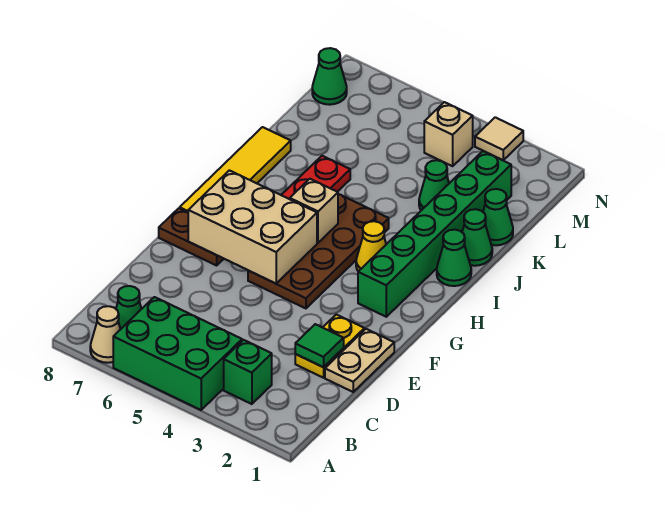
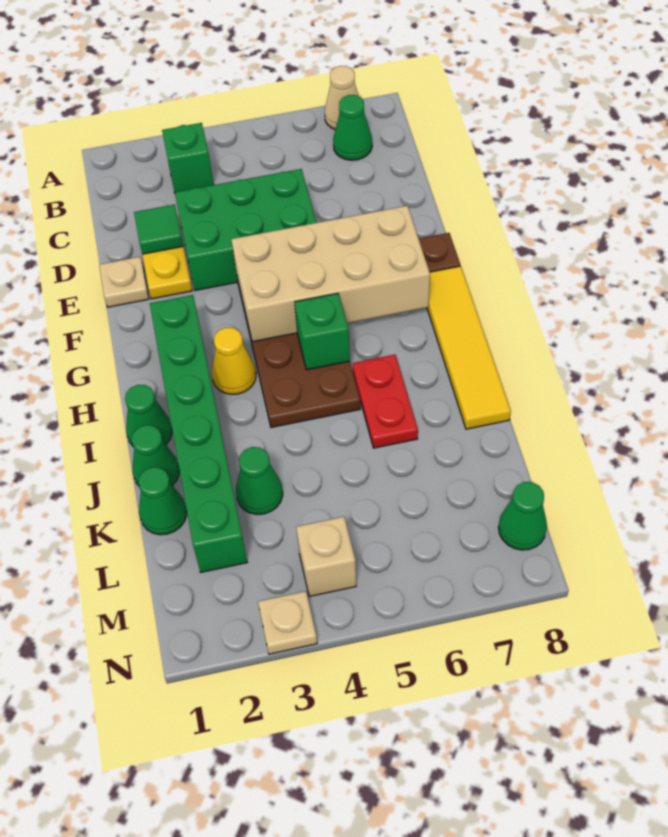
green brick A4:B6 level 1 -> green brick D3:E5 level 1
tan plate D1:E1 level 1 -> tan plate E1 level 1
tan brick F5:G7 level 2 -> tan brick F4:G7 level 2
tan brick H5 level 2 -> green brick H5 level 2
tan tile N3 level 1 -> tan plate N3 level 1

